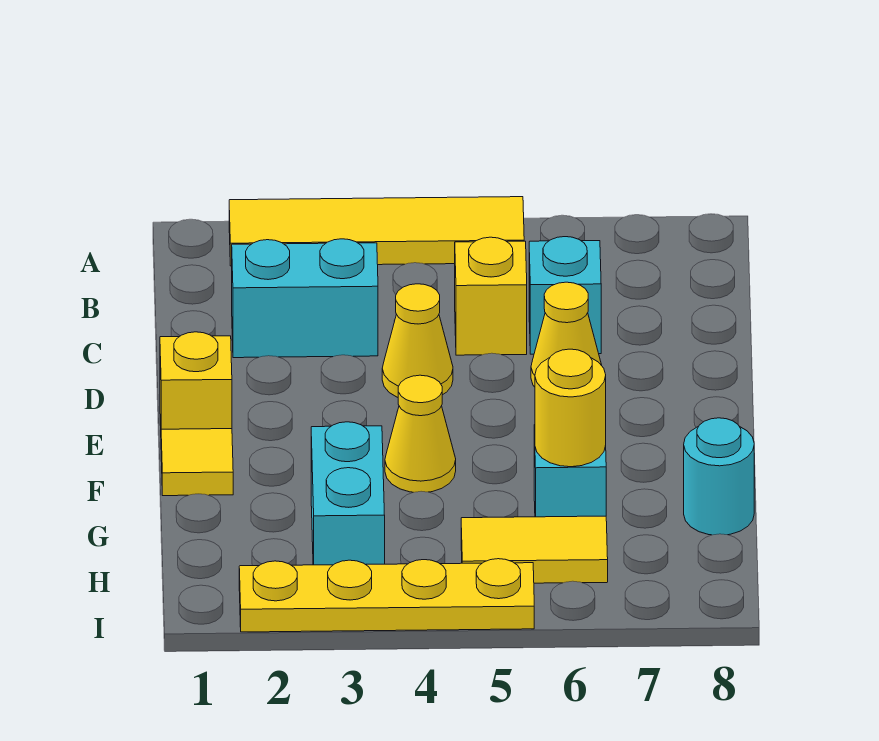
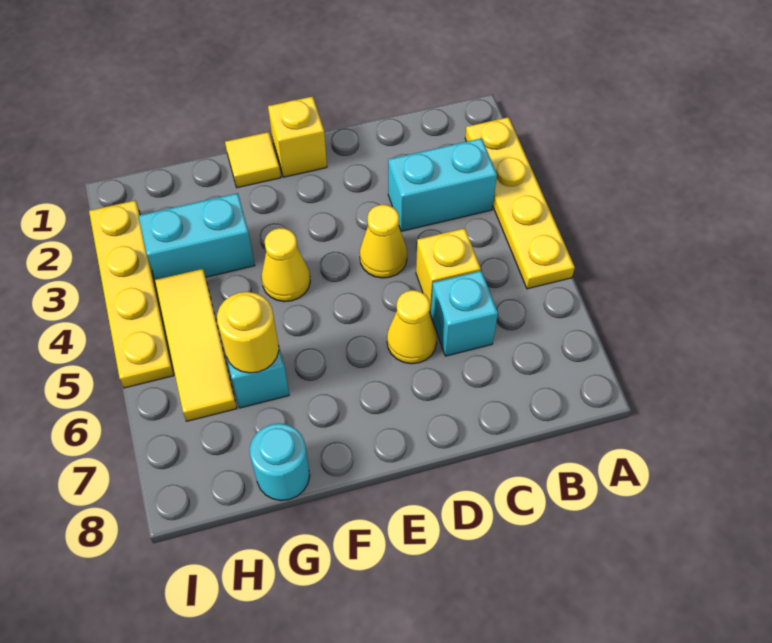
yellow tile A2:A5 level 1 -> yellow plate A2:A5 level 1
cyan brick C2:C3 level 1 -> cyan brick B3:C3 level 1
yellow tile H5:H6 level 1 -> yellow tile H4:H6 level 1

